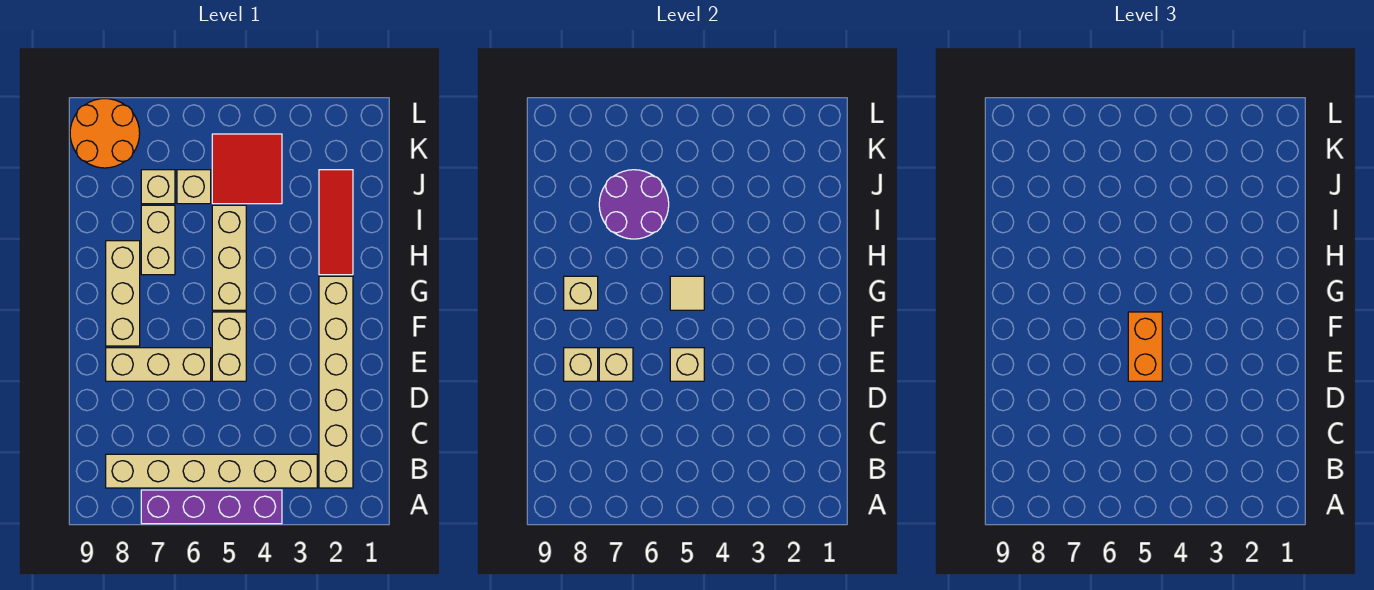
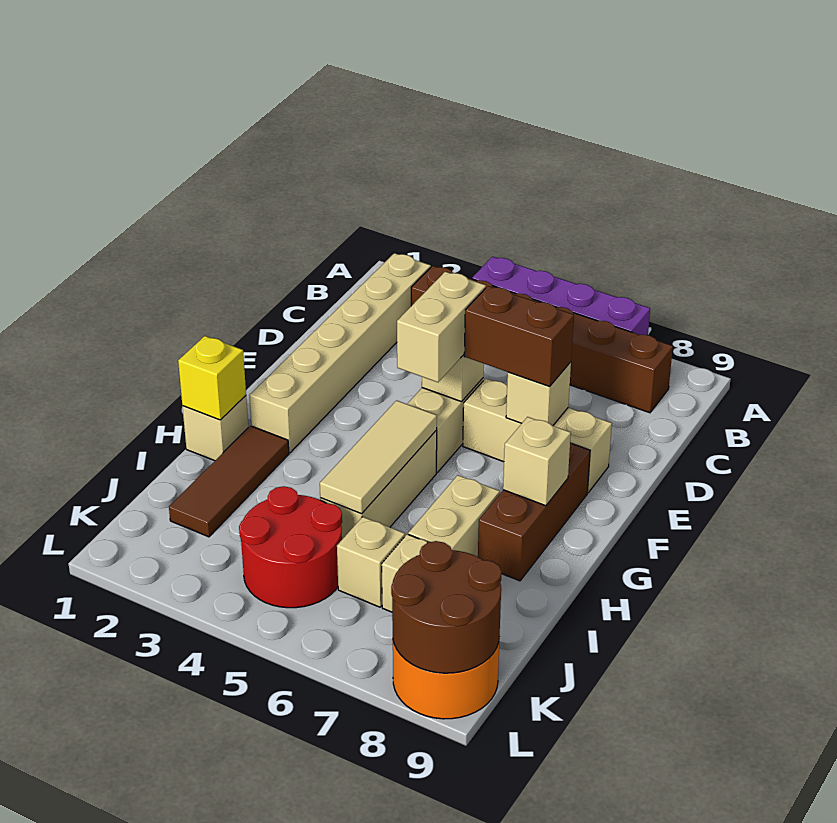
tan brick B3:B8 level 1 -> brown brick B3:B8 level 1
orange brick E5:F5 level 3 -> tan brick E5:F5 level 3
none -> brown brick E6:E7 level 3
tan brick E8 level 2 -> tan brick H1 level 1
tan brick F8:H8 level 1 -> brown brick F8:H8 level 1
tan tile G5 level 2 -> tan tile G5:I5 level 2
none -> yellow brick H1 level 2
red tile H2:J2 level 1 -> brown tile H2:J2 level 1
purple round brick I6:J7 level 2 -> none
red tile J4:K5 level 1 -> red round brick J4:K5 level 1
none -> brown round brick K8:L9 level 2

